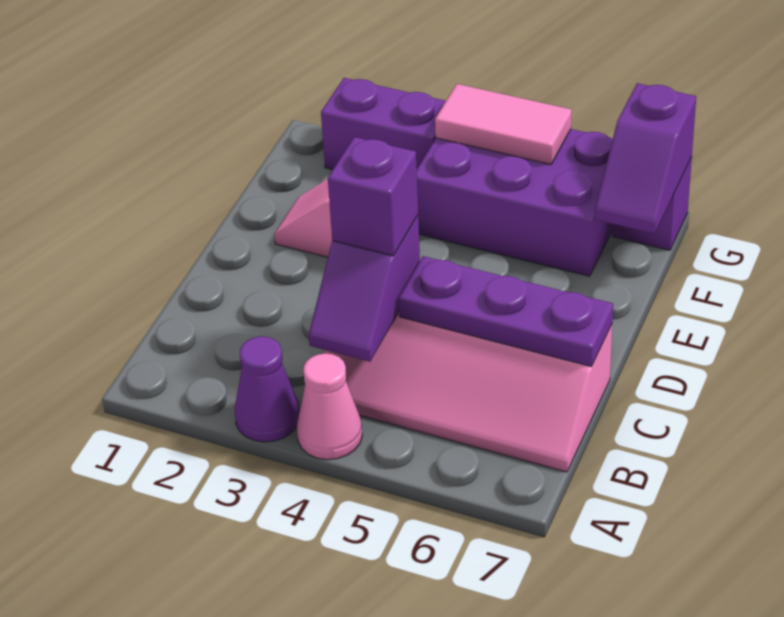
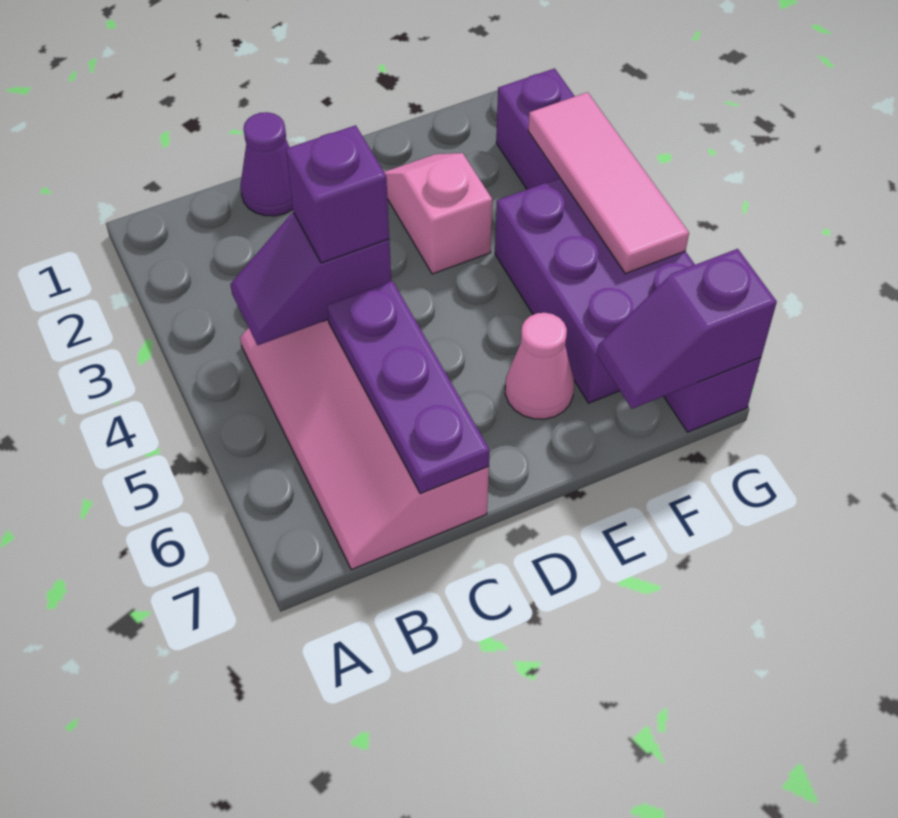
purple cone A3 level 1 -> purple cone C1 level 1
pink cone A4 level 1 -> pink cone E6 level 1
pink tile G4:G5 level 2 -> pink tile G3:G5 level 2

